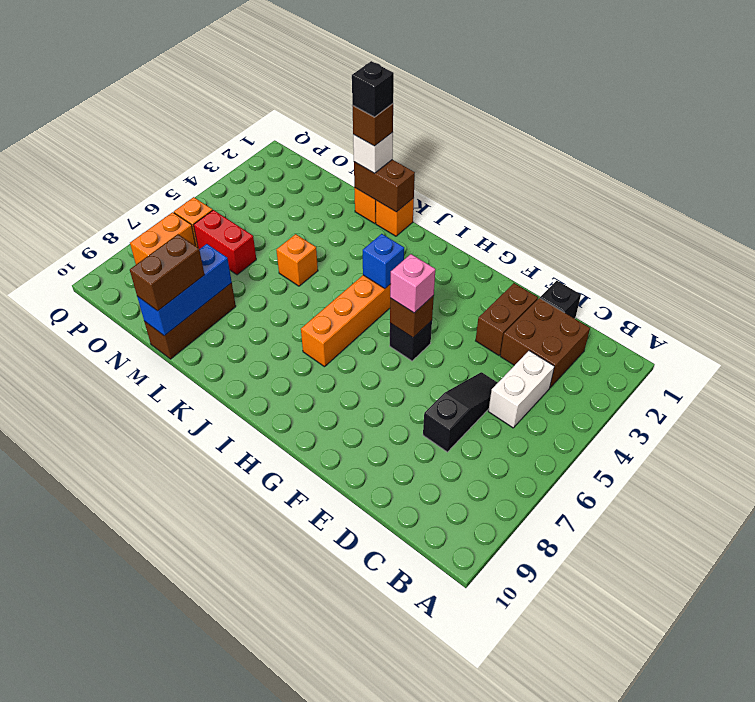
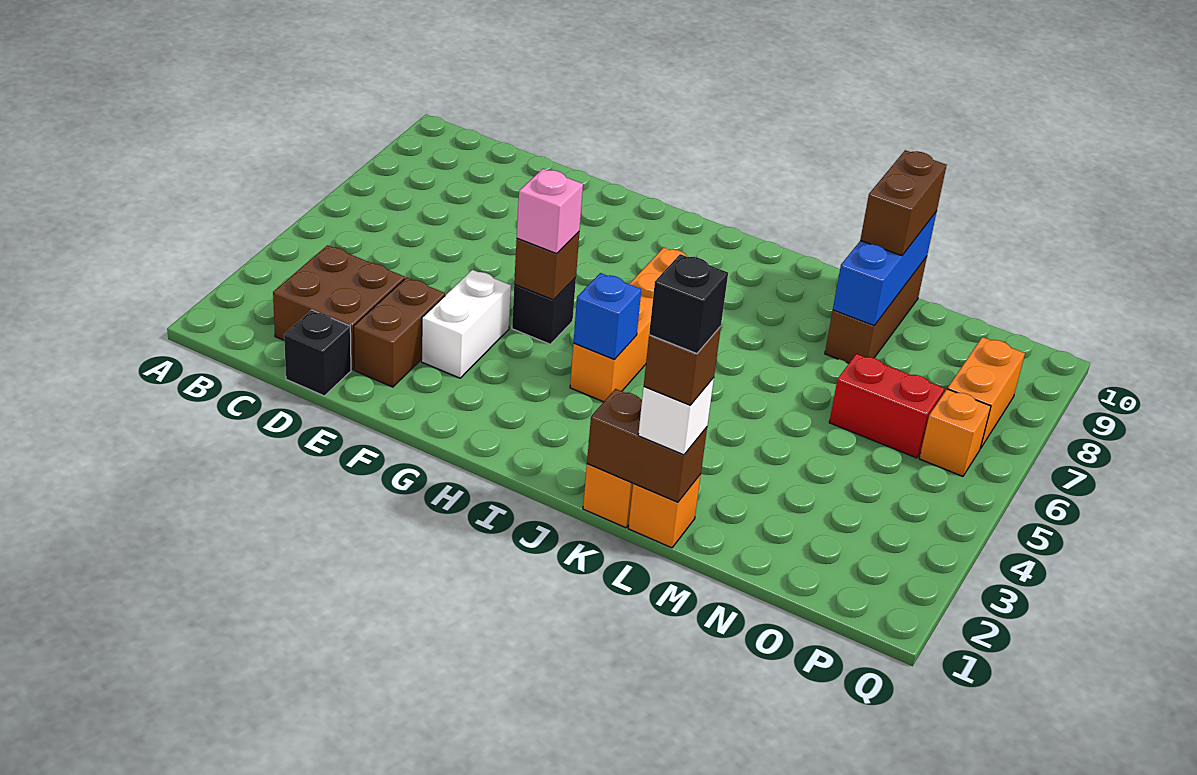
white brick C4:C5 level 1 -> white brick F3:F4 level 1
black slope D5:D7 level 1 top 7 -> none
orange brick L5 level 1 -> none

